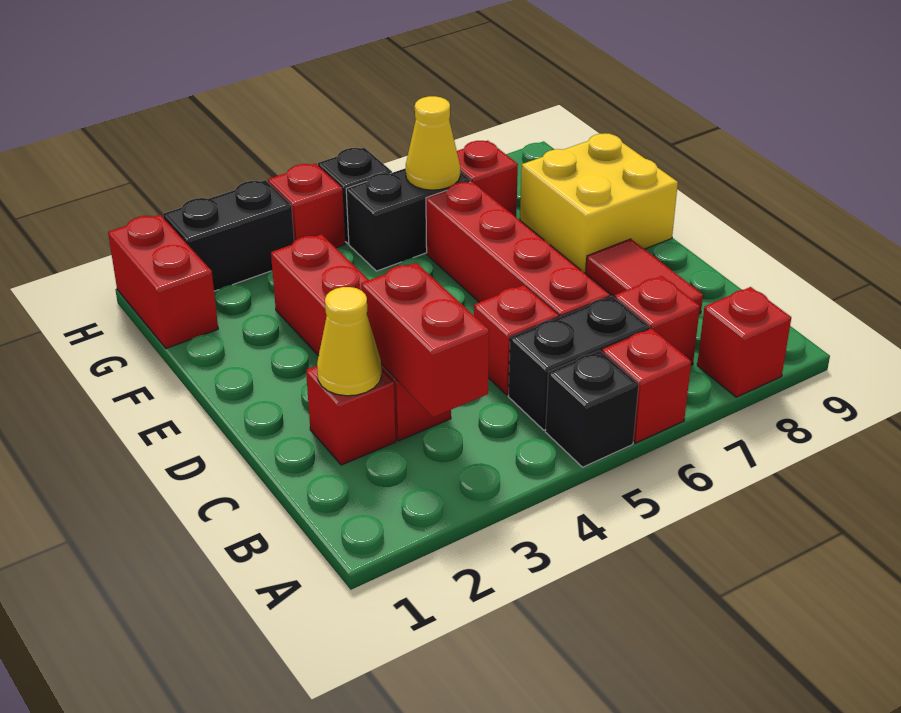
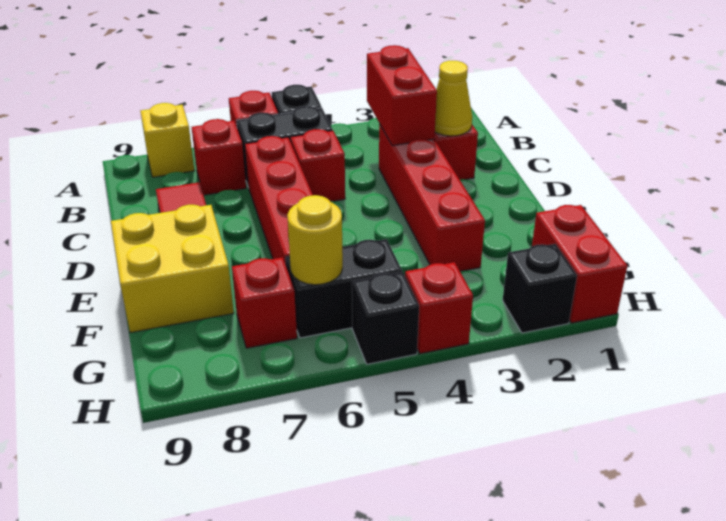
red brick A8 level 1 -> yellow brick A8 level 1
yellow cone G6 level 2 -> yellow round brick G6 level 2
black brick H2:H3 level 1 -> black brick H2 level 1

